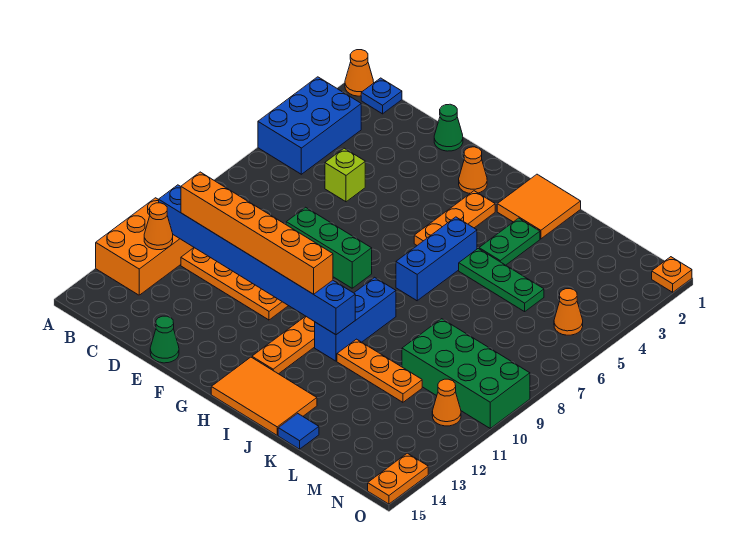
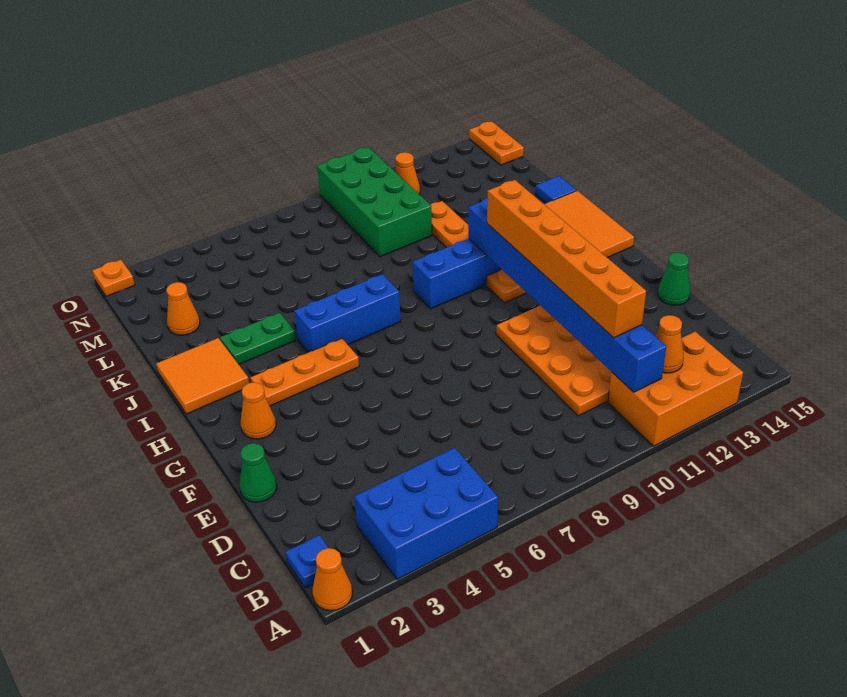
lime brick D5 level 1 -> none
green brick E8:G8 level 1 -> none
green plate J5:L5 level 1 -> none
orange cone N5 level 1 -> orange cone L2 level 1
orange plate O14:O15 level 1 -> orange plate N15:O15 level 1

